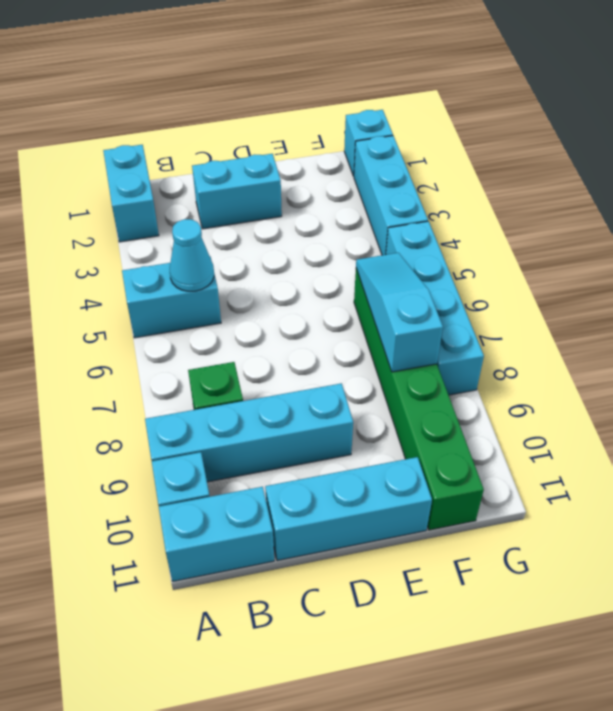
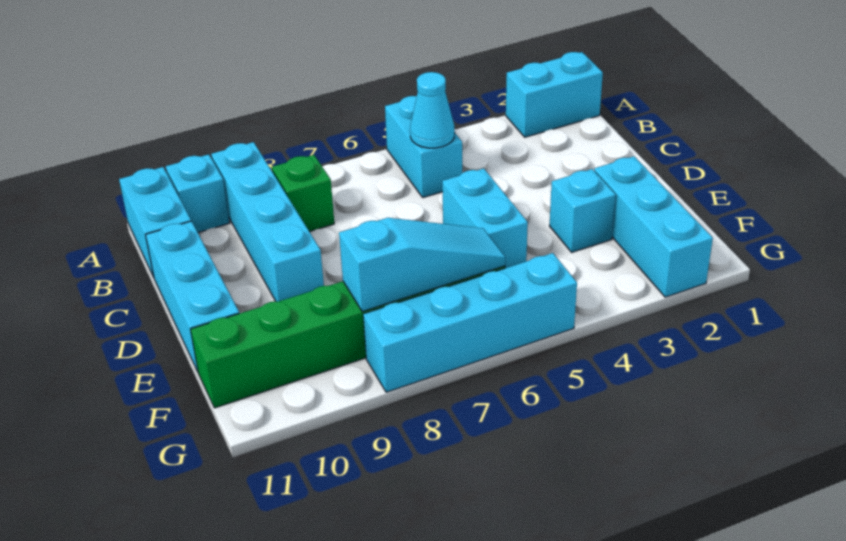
cyan brick C2:D2 level 1 -> cyan brick D5:E5 level 1
cyan brick G1 level 1 -> cyan brick E3 level 1
cyan brick G2:G4 level 1 -> cyan brick E2:G2 level 1

